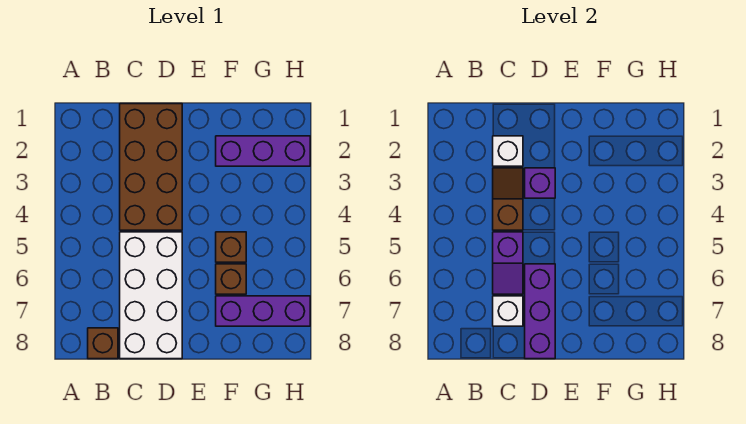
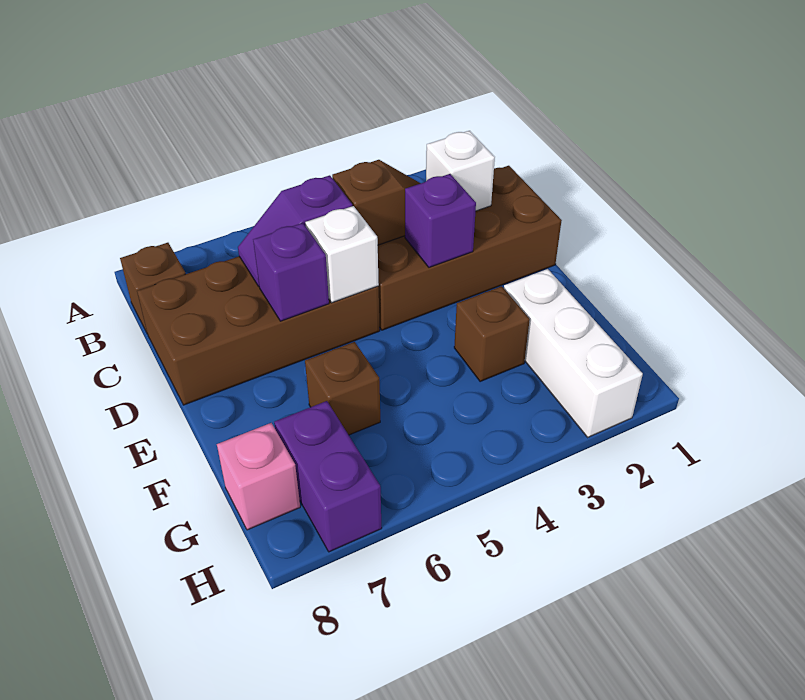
white brick C5:D8 level 1 -> brown brick C5:D8 level 1
white brick C7 level 2 -> white brick D5 level 2
purple brick D6:D8 level 2 -> purple brick D6 level 2
purple brick F2:H2 level 1 -> white brick F2:H2 level 1
brown brick F5 level 1 -> brown brick F3 level 1
purple brick F7:H7 level 1 -> purple brick G7:H7 level 1
none -> pink brick G8 level 1

